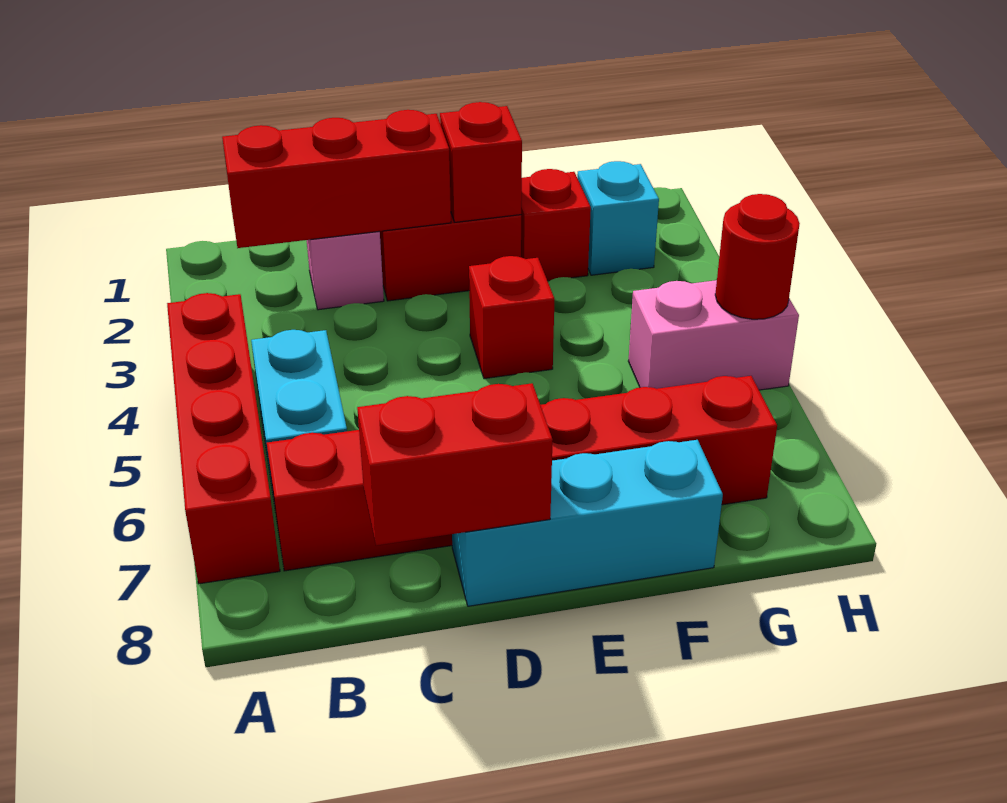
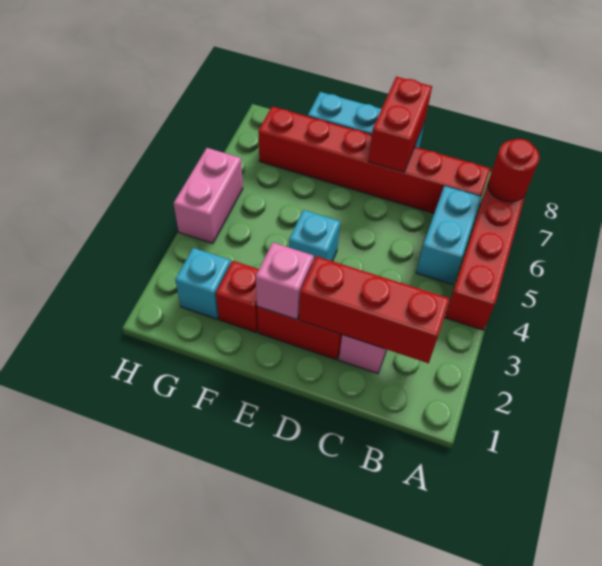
red brick C8:D8 level 2 -> red brick D7:D8 level 2
red brick E2 level 2 -> pink brick E2 level 2
red brick E4 level 1 -> cyan brick E4 level 1
pink brick G5:H5 level 1 -> pink brick H4:H5 level 1
red round brick H5 level 2 -> red round brick A7 level 2

